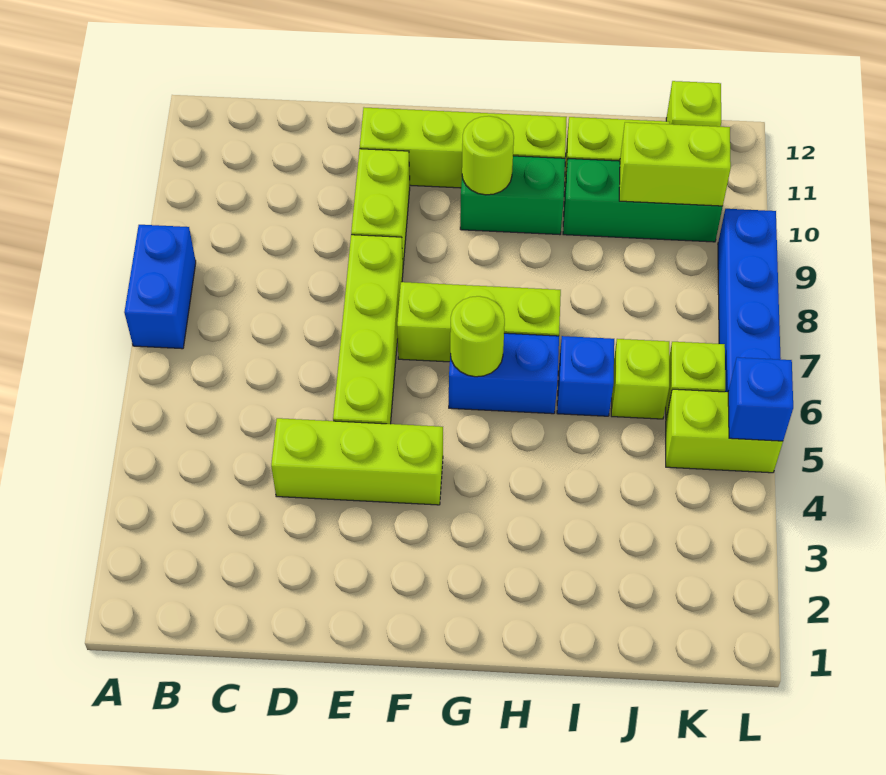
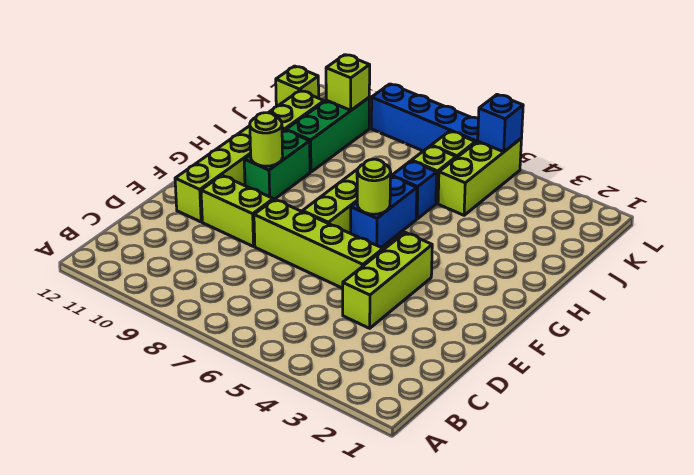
blue brick A7:A8 level 1 -> none
lime brick J10:K10 level 2 -> lime brick K10 level 2
lime brick K5:L5 level 1 -> lime brick J5:L5 level 1

